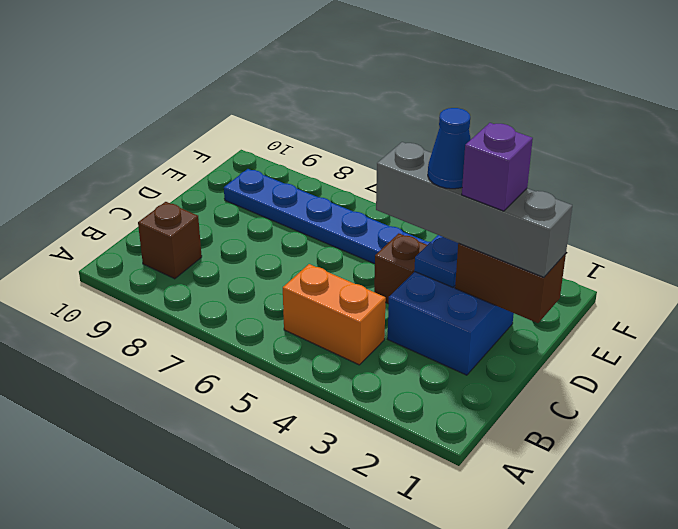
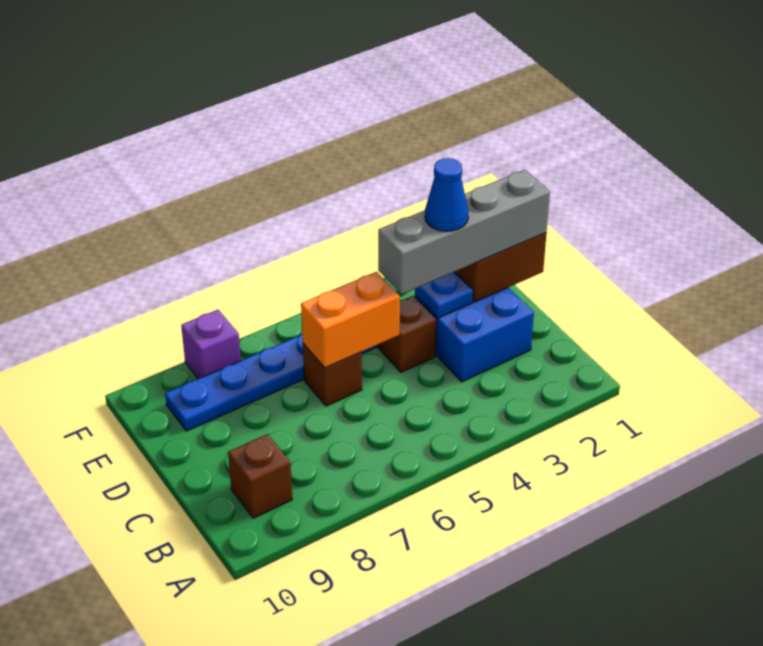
orange brick B4:B5 level 1 -> orange brick D5:D6 level 2
purple brick D2 level 4 -> purple brick F8 level 1
none -> brown brick D6 level 1

